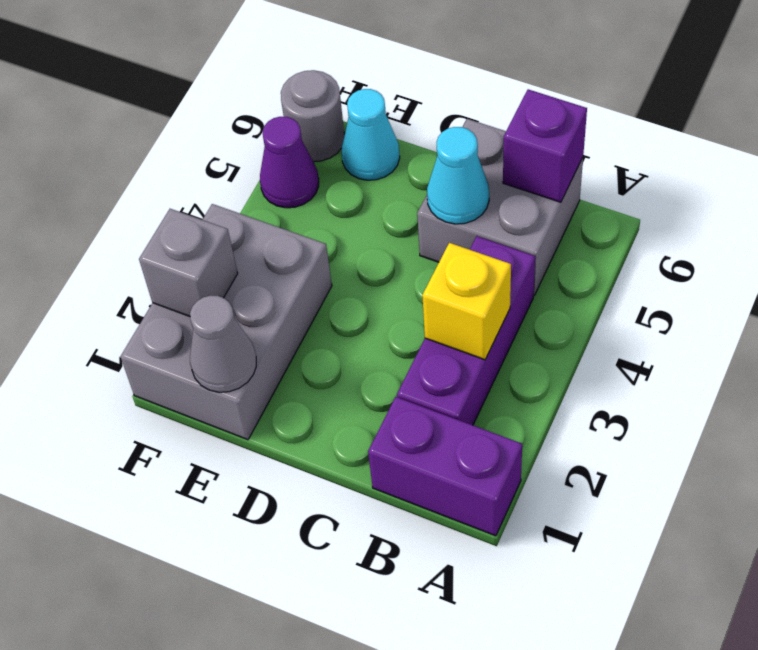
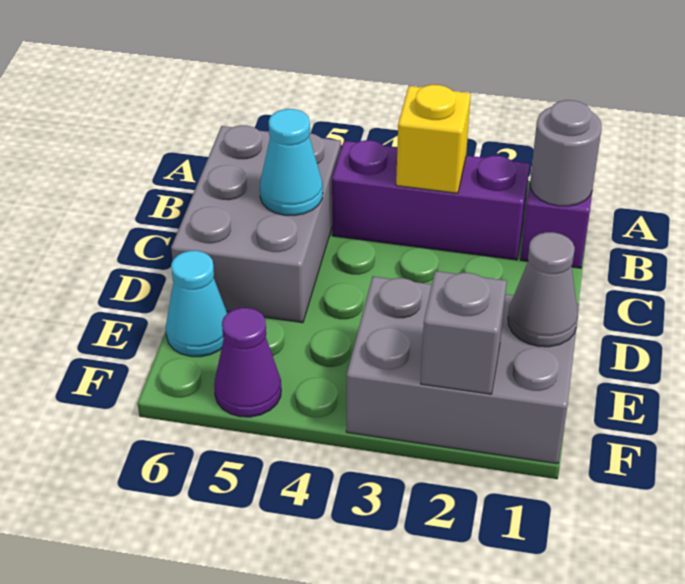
grey brick B5:C6 level 1 -> grey brick B5:D6 level 1
purple brick B6 level 2 -> none
grey round brick F6 level 1 -> grey round brick B1 level 2

